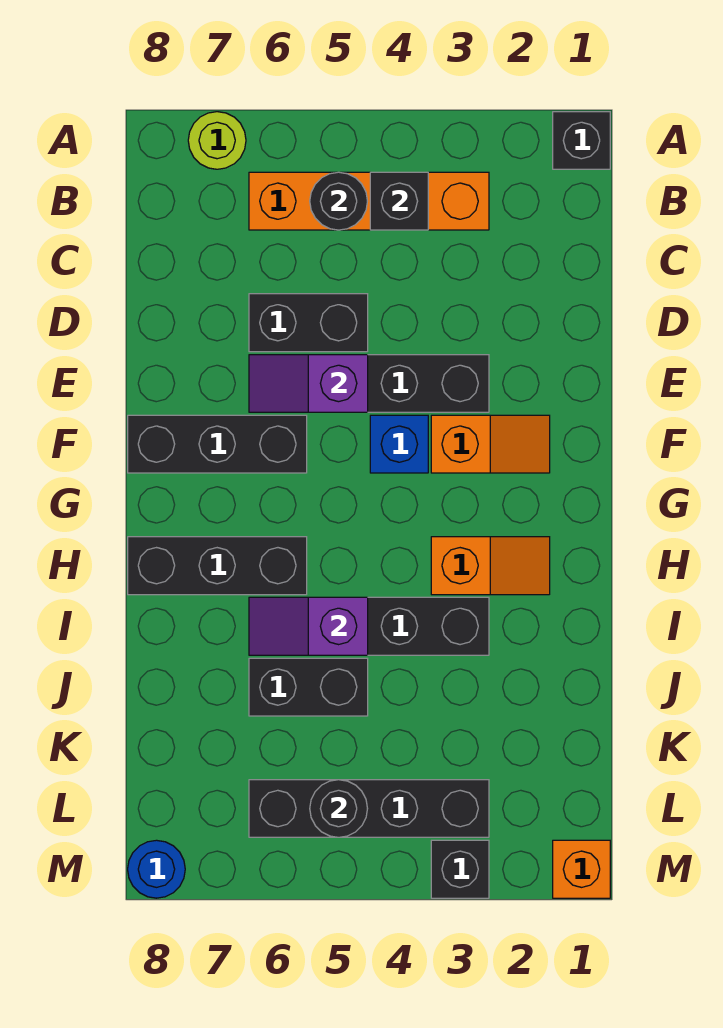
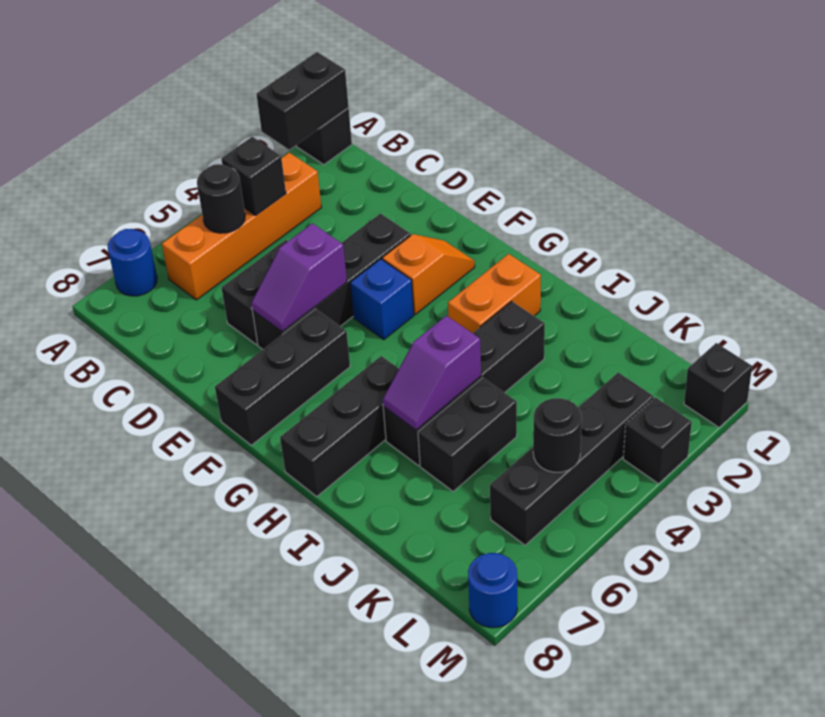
none -> black brick A1:A2 level 2
lime round brick A7 level 1 -> blue round brick A7 level 1
orange slope H2:H3 level 1 top 3 -> orange brick H2:H3 level 1
orange brick M1 level 1 -> black brick M1 level 1

